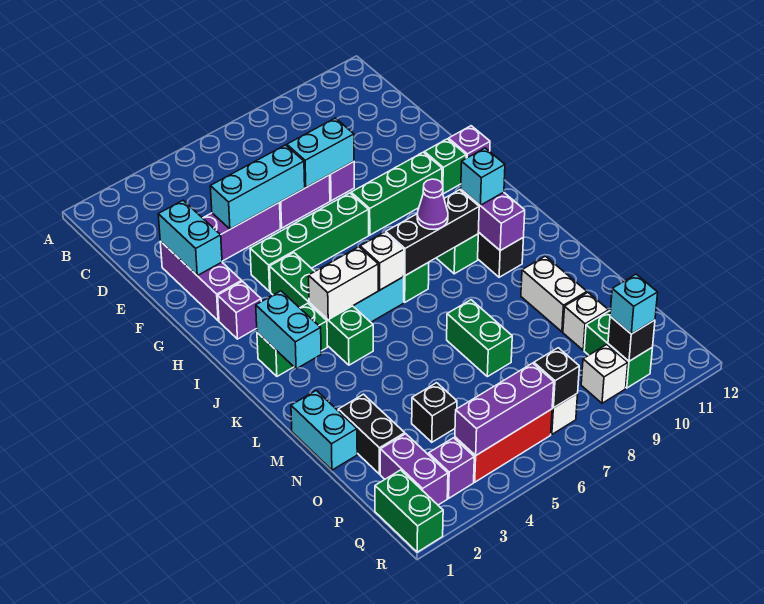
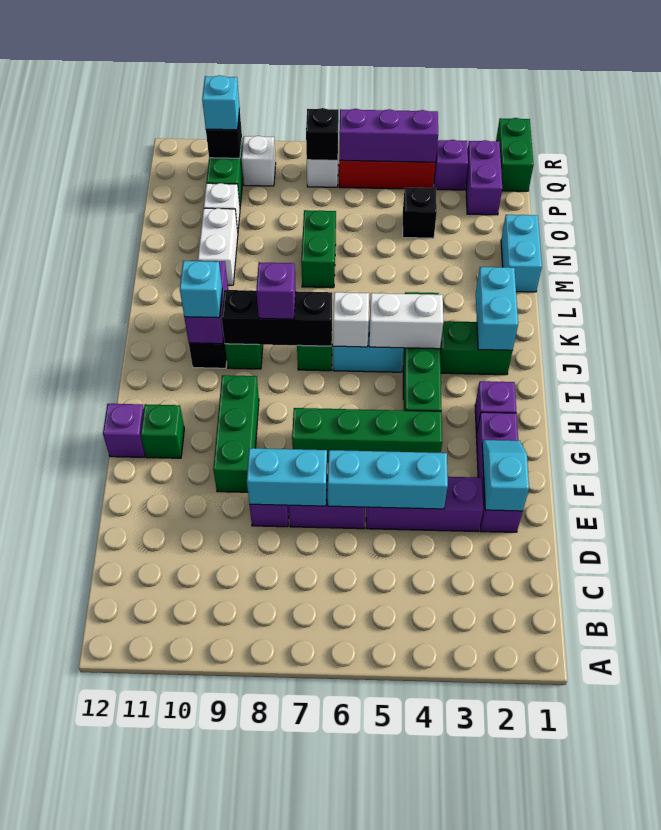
cyan brick E2:F2 level 2 -> cyan slope E2:F2 level 2 top E
green brick G8:G10 level 1 -> green brick F9:H9 level 1
purple cone J8 level 3 -> purple brick J8 level 3
black brick N2:O2 level 1 -> none

